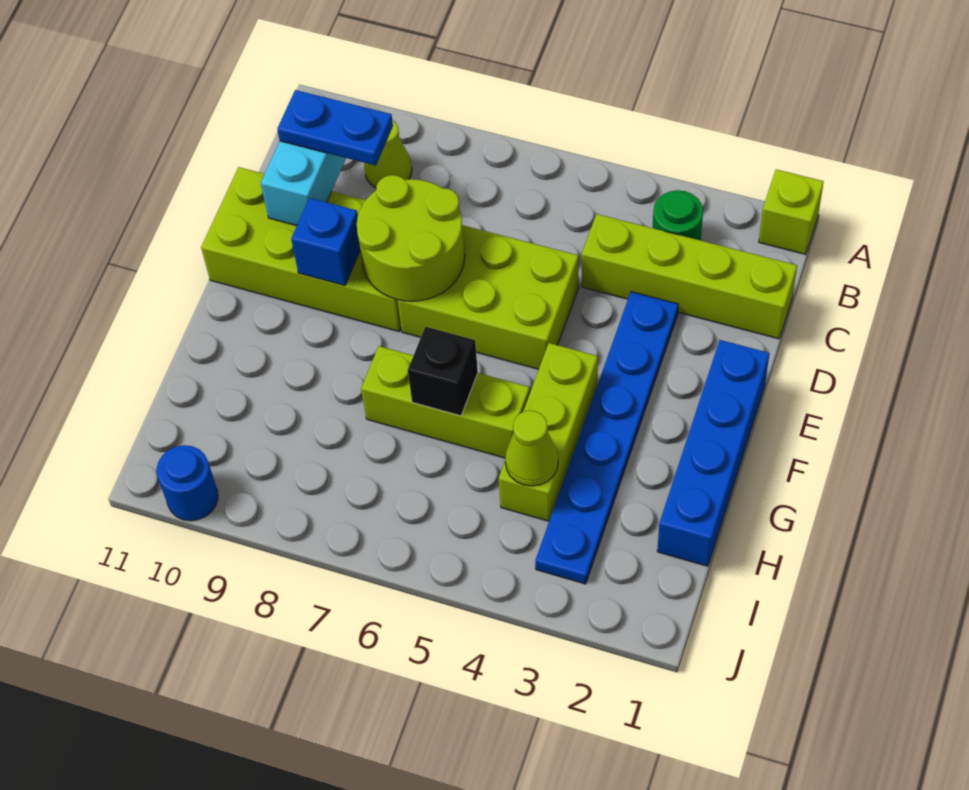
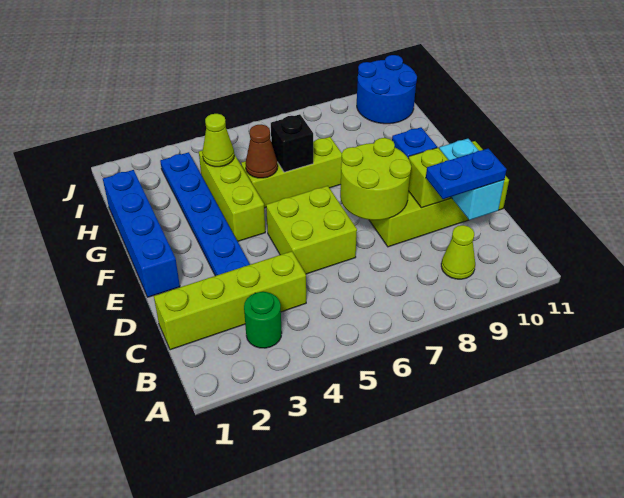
lime brick A1 level 1 -> lime brick D9 level 2
lime brick D5:E7 level 1 -> lime brick D5:E6 level 1
none -> brown cone G5 level 2
blue round brick J10 level 1 -> blue round brick I10:J11 level 1

